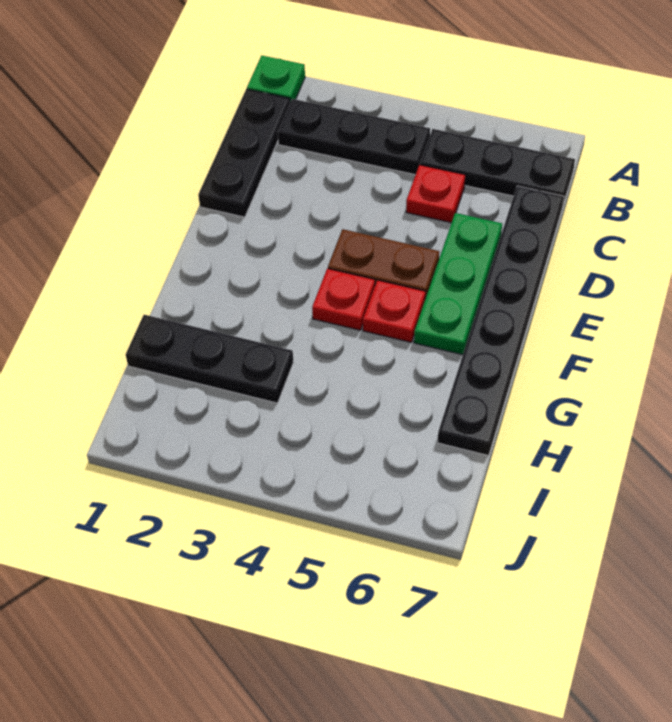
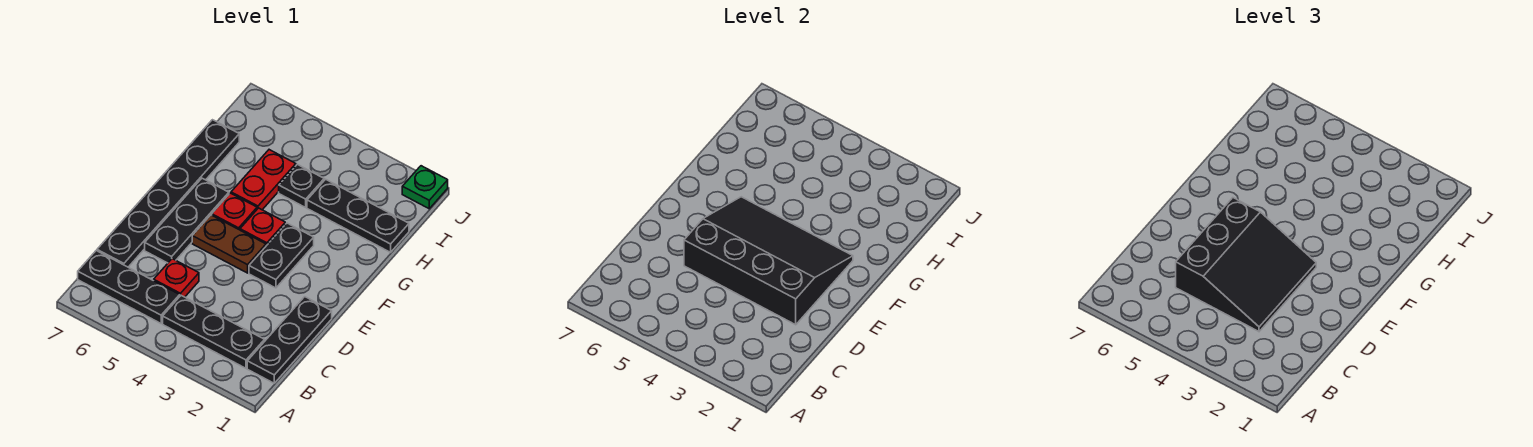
green plate A1 level 1 -> green plate J1 level 1
none -> black slope C3:E5 level 3 top 5
none -> black slope D2:F5 level 2 top D
green plate D6:F6 level 1 -> black plate D6:F6 level 1
none -> black plate E3:F3 level 1
none -> red plate G5:H5 level 1
none -> black plate H4 level 1

